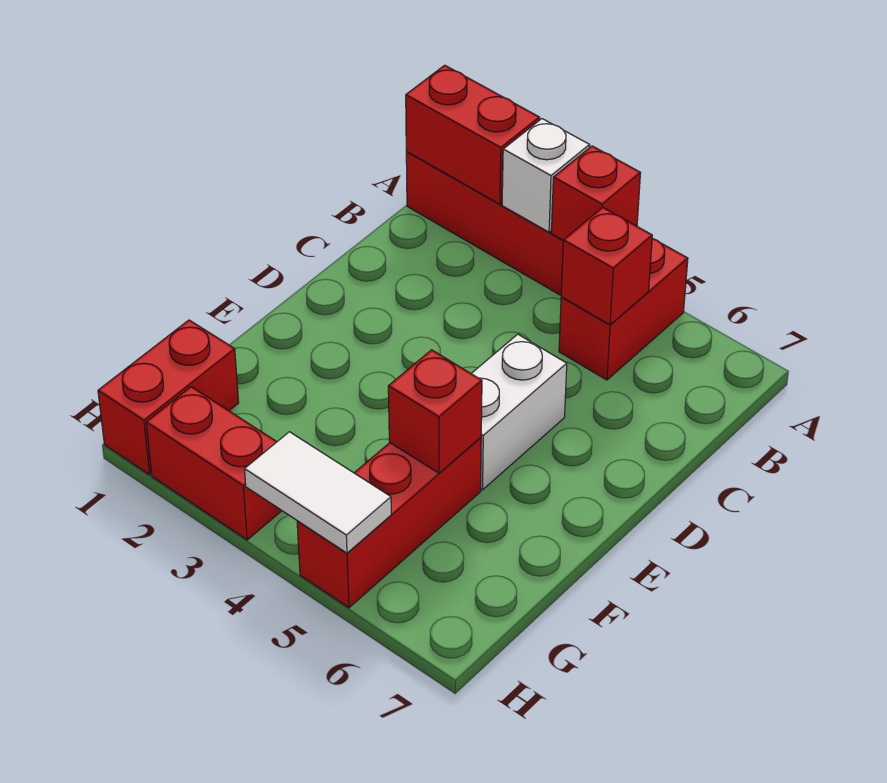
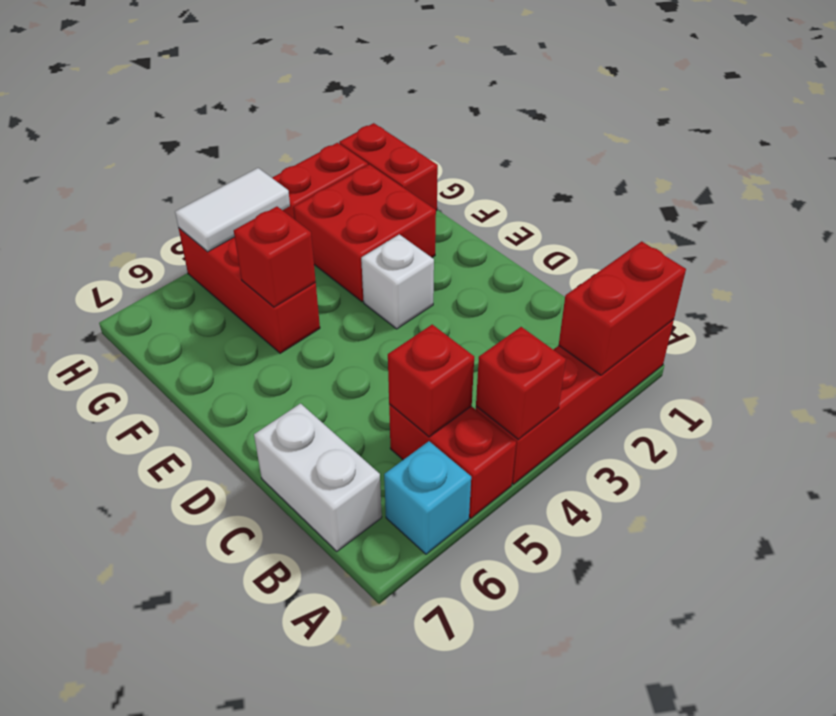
white brick A3 level 2 -> white brick E3 level 1
none -> cyan brick A6 level 1
white brick D5:E5 level 1 -> white brick B7:C7 level 1
none -> red brick F2:G3 level 1

